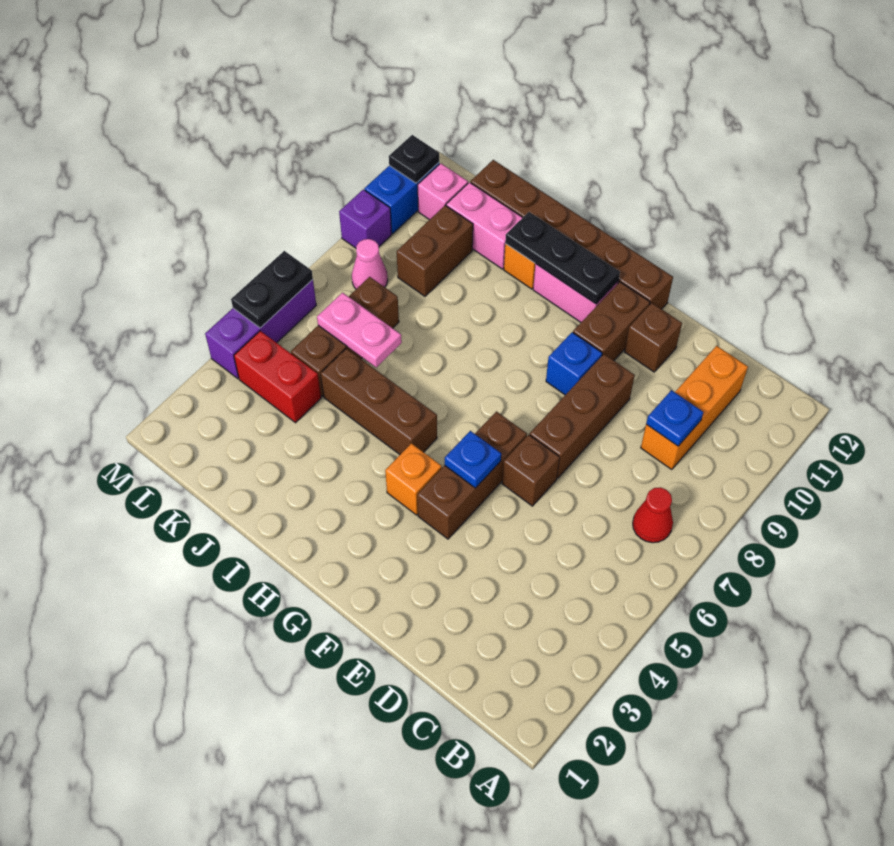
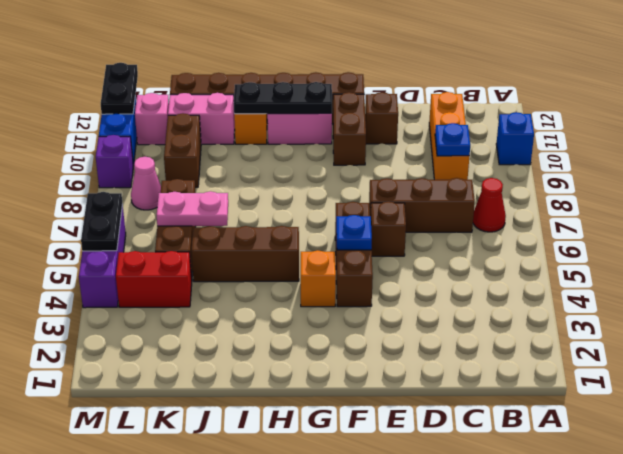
brown brick E7:E9 level 1 -> brown brick C7:E7 level 1
blue brick F9 level 1 -> blue brick A10 level 1
black plate M11 level 2 -> black plate M11:M12 level 2

